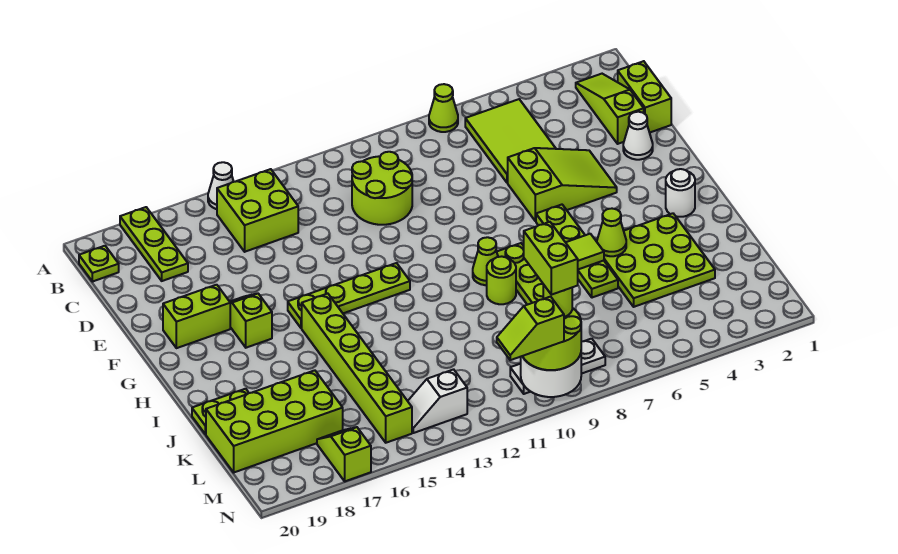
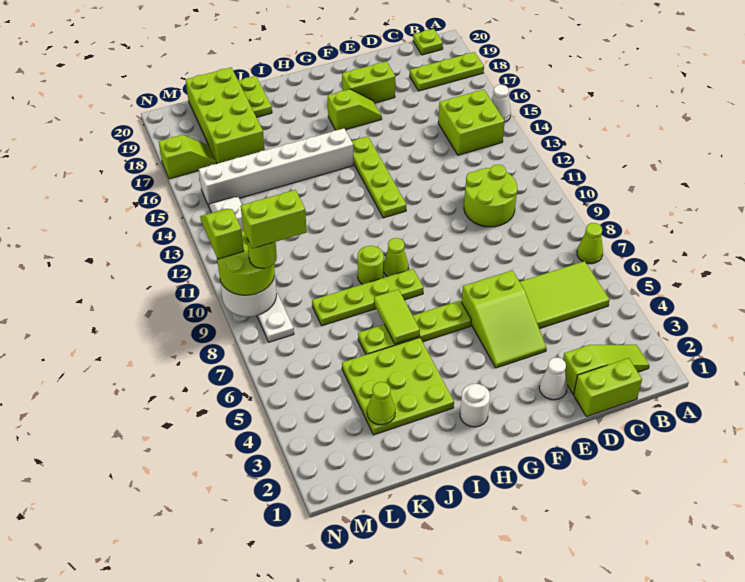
lime brick F18:F19 level 1 -> lime brick E18:F18 level 1
lime brick H15:M15 level 1 -> white brick H15:M15 level 1
lime cone I5 level 2 -> lime cone K3 level 2

